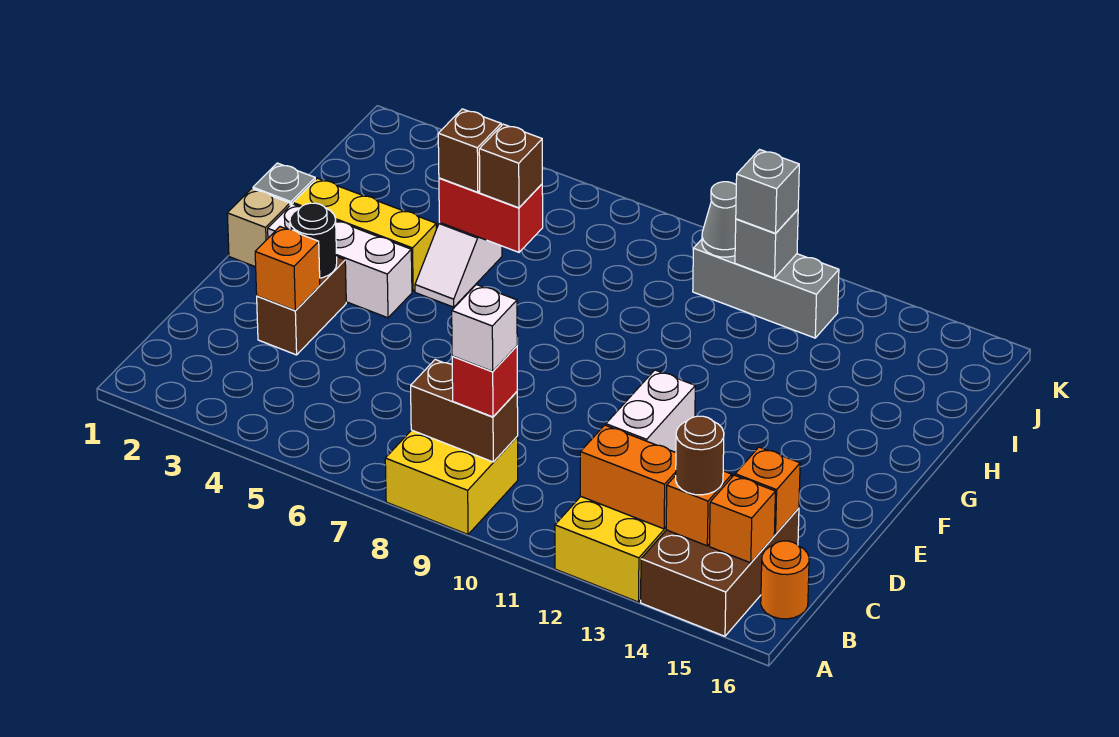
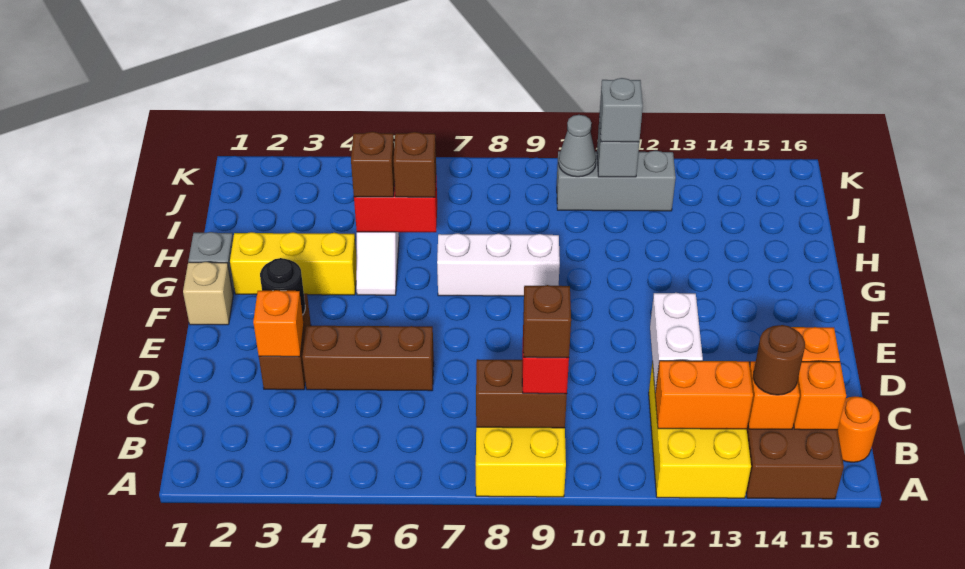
white brick B9 level 4 -> brown brick B9 level 4
none -> brown brick D4:D6 level 1
white brick F2:F4 level 1 -> white brick G7:G9 level 1

